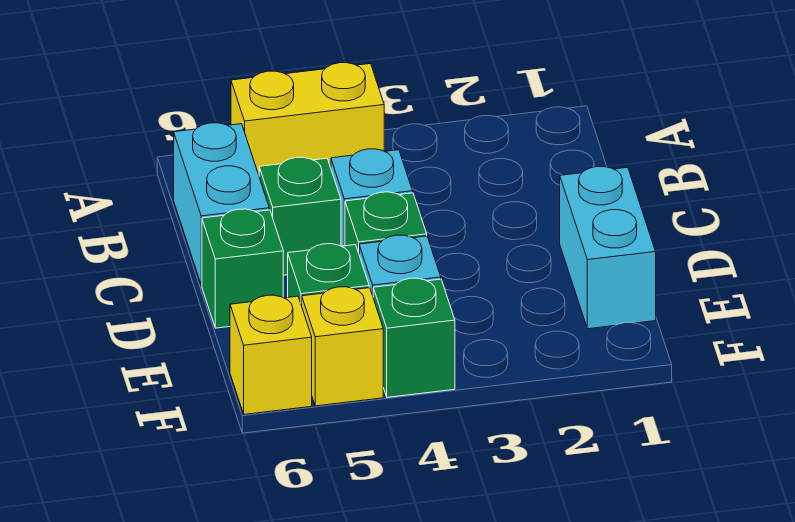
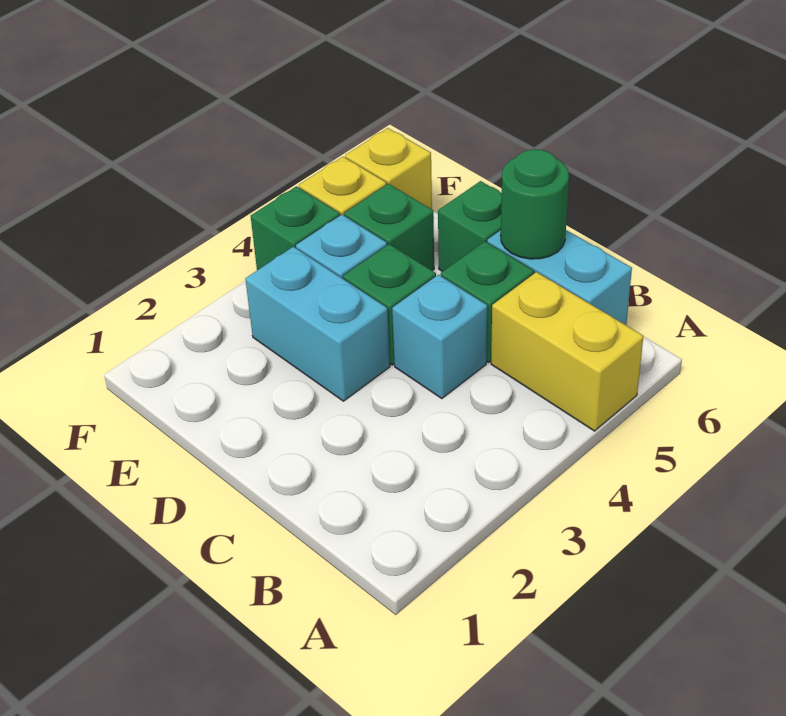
yellow brick A4:A5 level 1 -> yellow brick A5:B5 level 1
none -> green round brick C6 level 2
cyan brick D1:E1 level 1 -> cyan brick D3:E3 level 1

